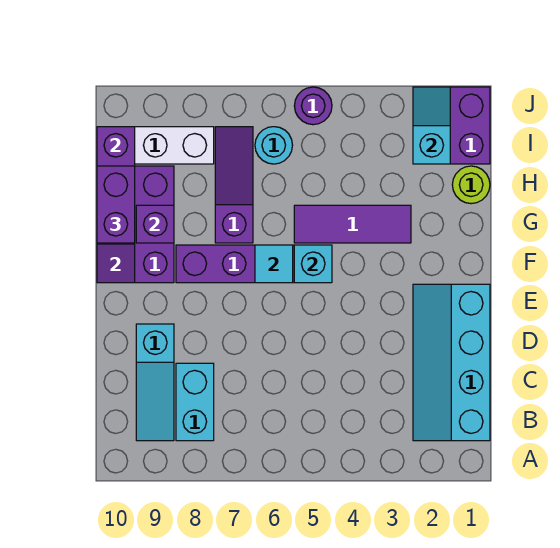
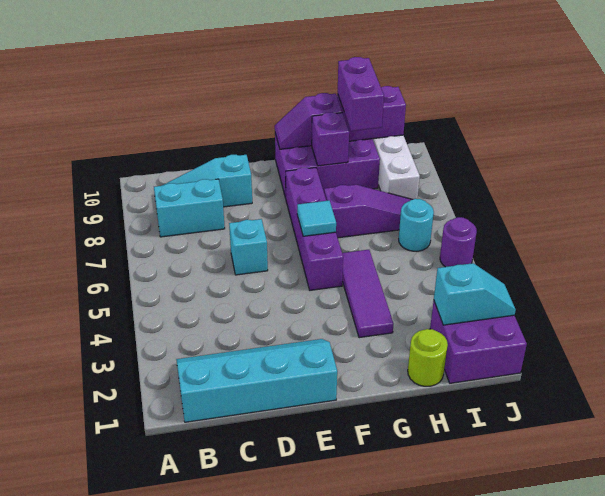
cyan brick F5 level 2 -> cyan brick D6 level 1
purple brick G10:H10 level 3 -> purple brick H9:H10 level 3

